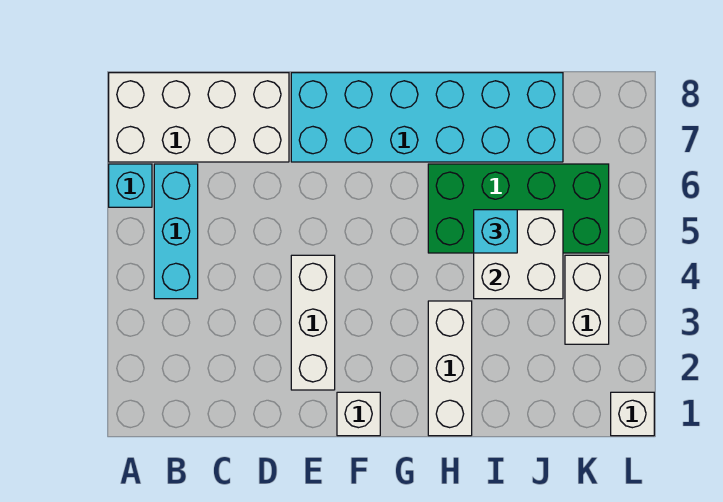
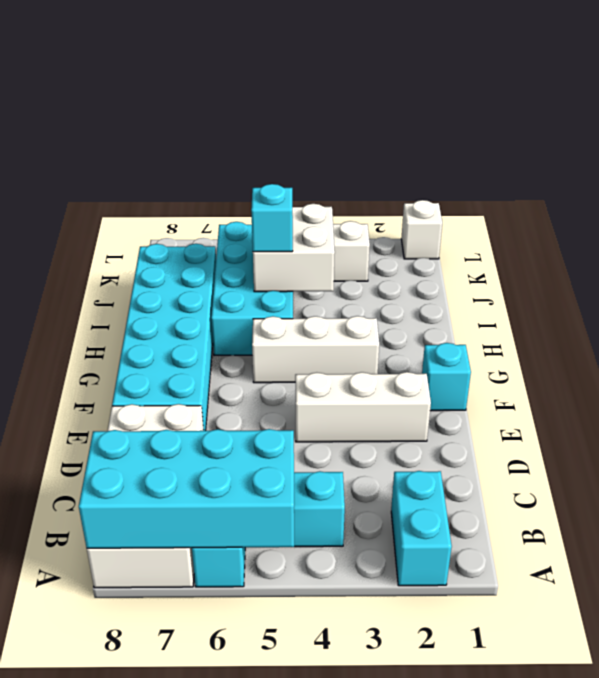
none -> cyan brick A2:B2 level 1
none -> cyan brick A5:B8 level 2
white brick F1 level 1 -> cyan brick F1 level 1
white brick H1:H3 level 1 -> white brick G3:G5 level 1
green brick H5:K6 level 1 -> cyan brick H5:K6 level 1

